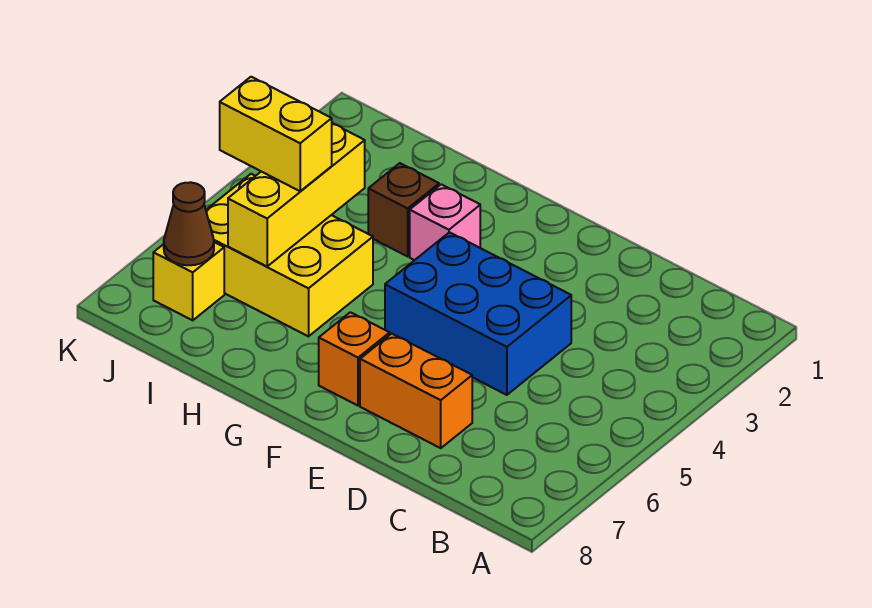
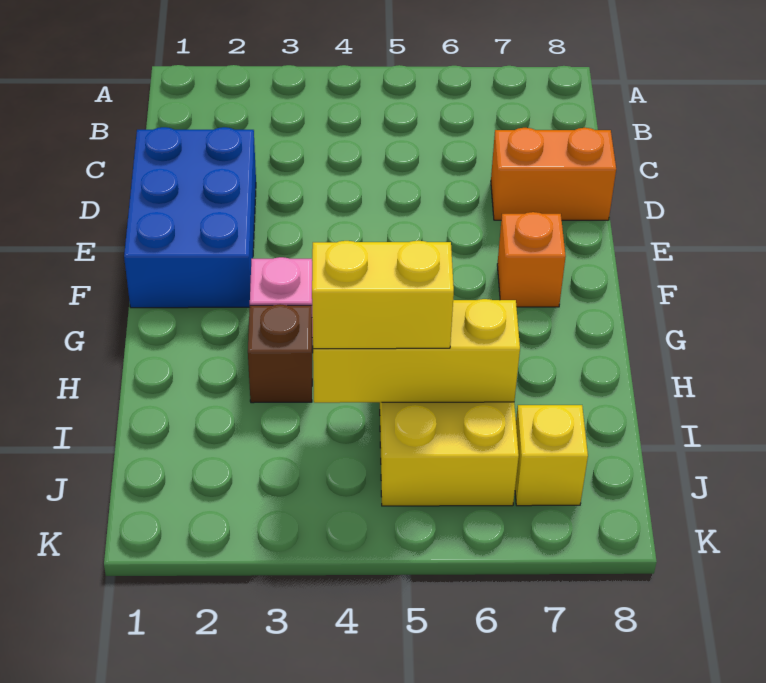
blue brick D4:F5 level 1 -> blue brick D1:F2 level 1
orange brick D7:E7 level 1 -> orange brick D7:D8 level 1
yellow brick I5:J5 level 3 -> yellow brick I4:I5 level 3
brown cone J7 level 2 -> none

